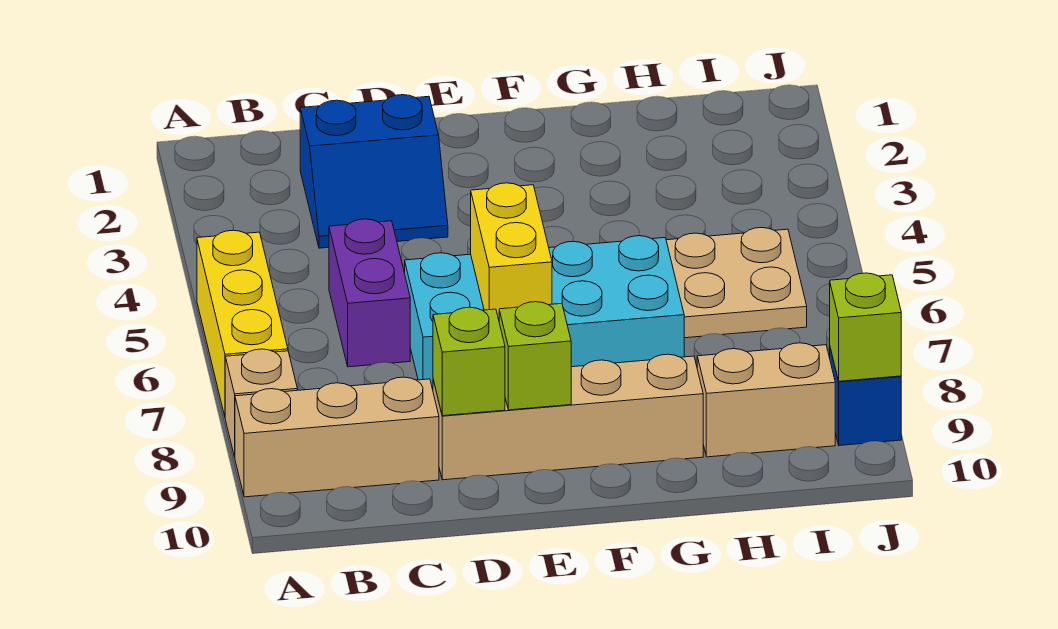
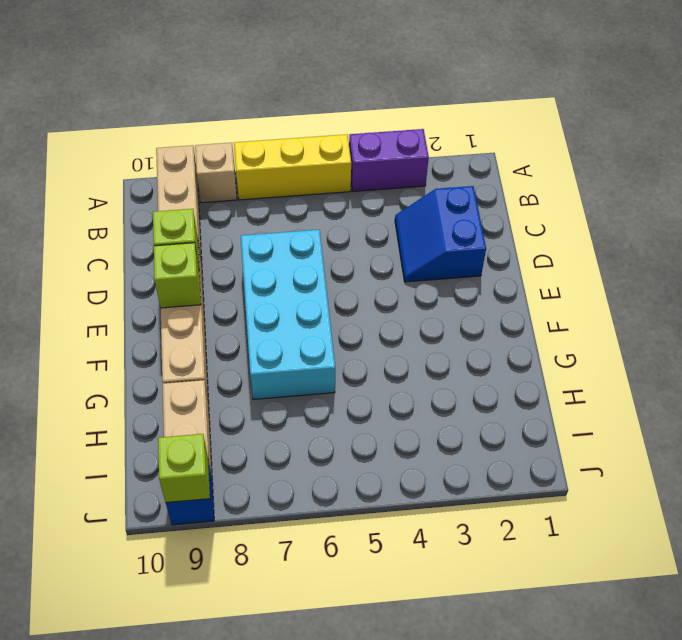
purple brick C5:C6 level 1 -> purple brick A3:A4 level 1
yellow brick E6:E7 level 2 -> none
tan plate H5:I6 level 1 -> none

